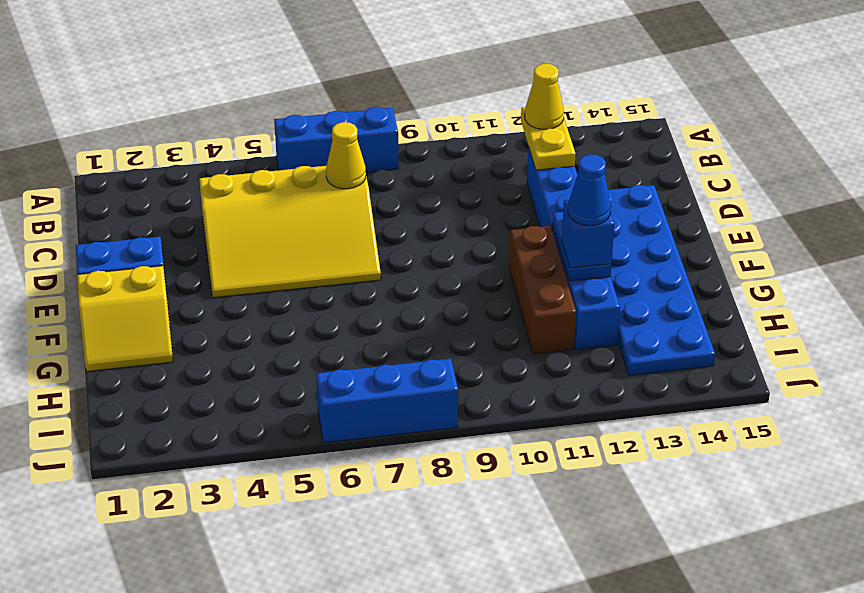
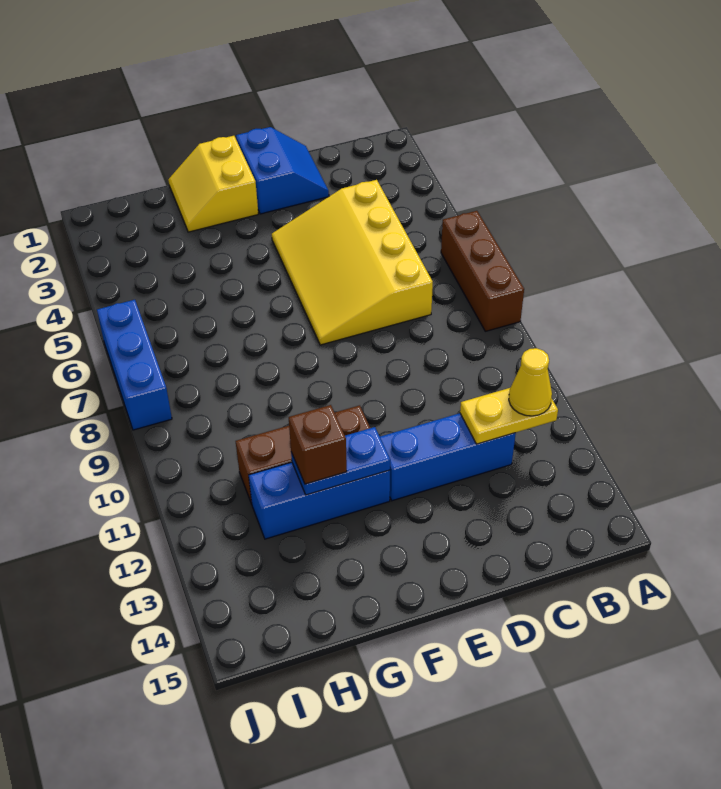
blue brick A6:A8 level 1 -> brown brick A6:A8 level 1
yellow cone C7 level 2 -> none
blue plate D13:I14 level 1 -> none
blue brick G12 level 3 -> brown brick G12 level 3
blue cone G12 level 4 -> none

